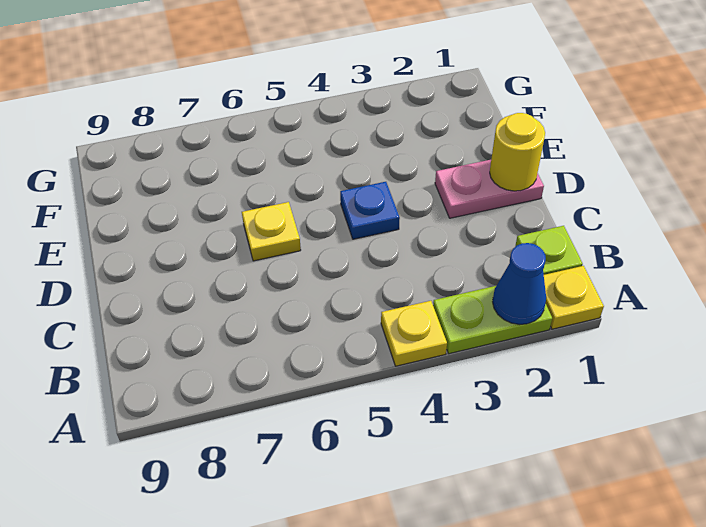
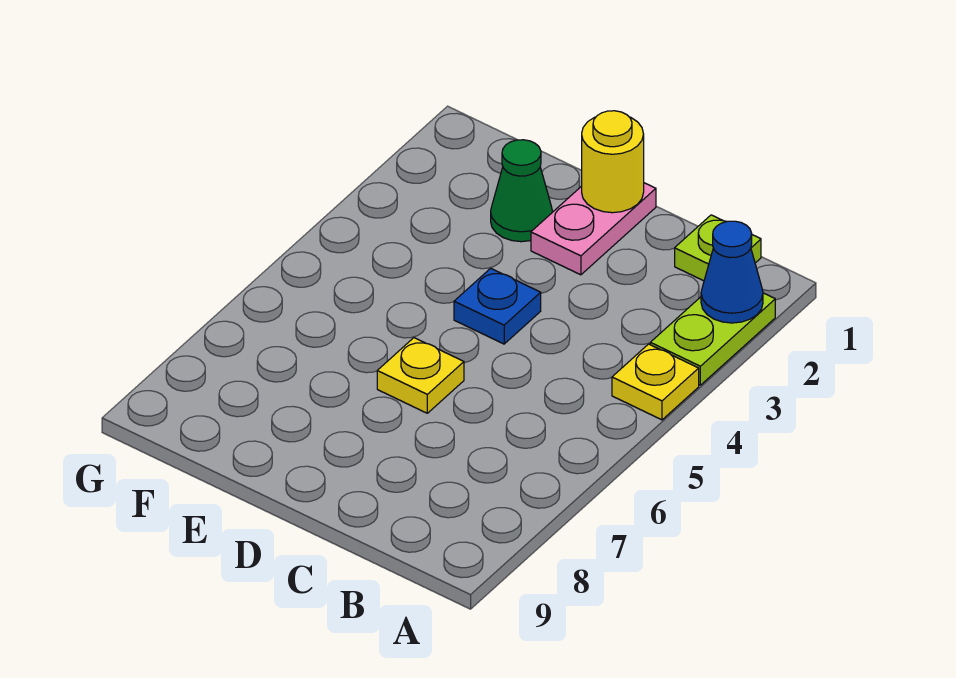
yellow plate A1 level 1 -> none
none -> green cone E2 level 1

